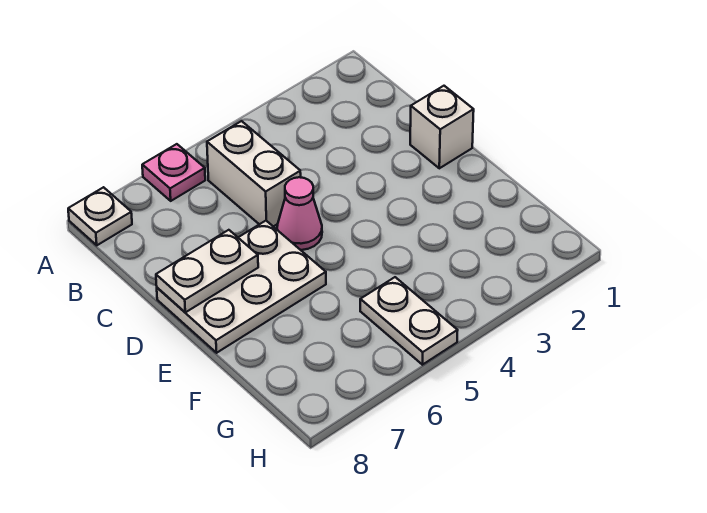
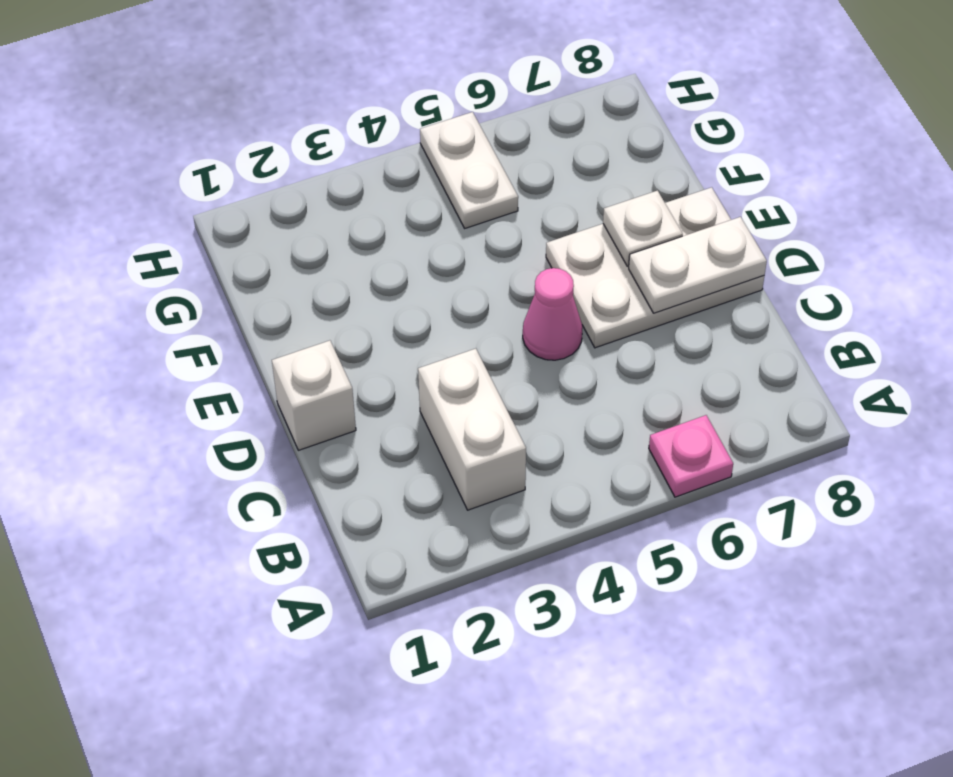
white plate A8 level 1 -> white plate E7 level 2
white brick B5:C5 level 1 -> white brick B3:C3 level 1

